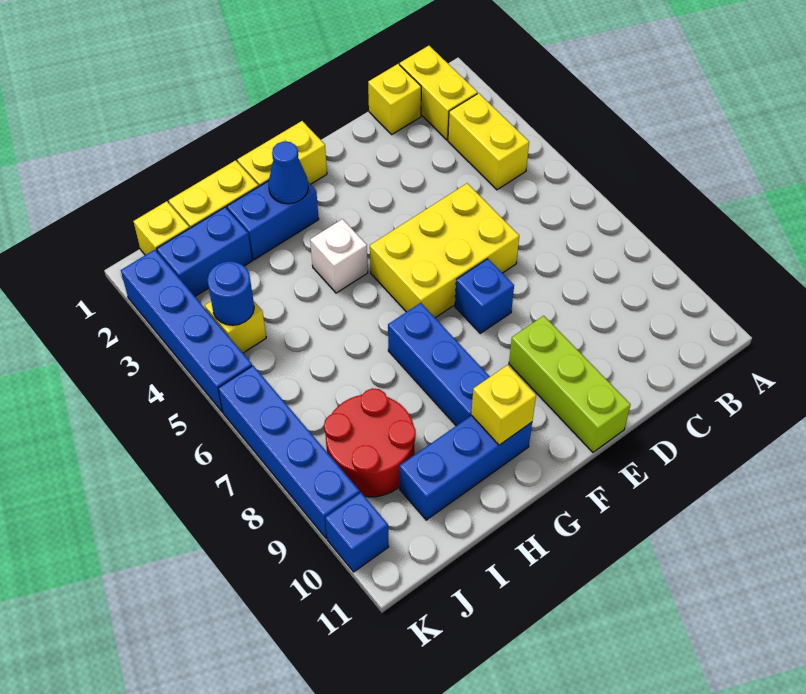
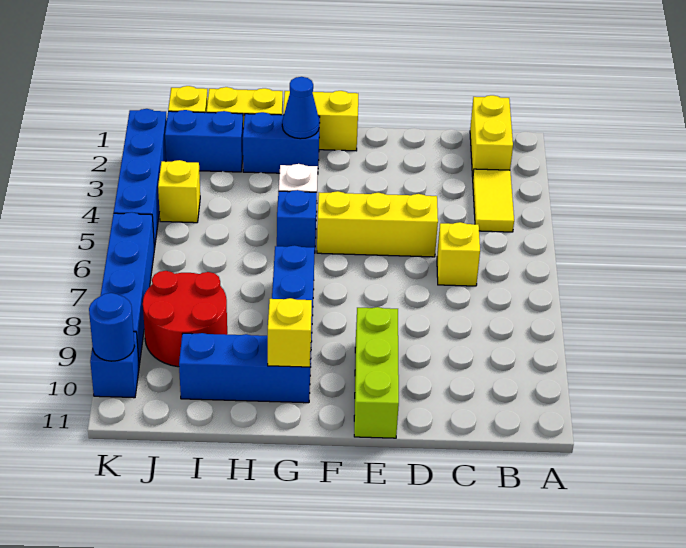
yellow brick B3:B4 level 1 -> yellow tile B3:B4 level 1
yellow brick C1 level 1 -> yellow brick C6 level 1
yellow brick D5:F6 level 1 -> yellow brick D5:F5 level 1
blue brick E7 level 1 -> blue brick G5 level 1
blue round brick J4 level 2 -> blue round brick K10 level 2

